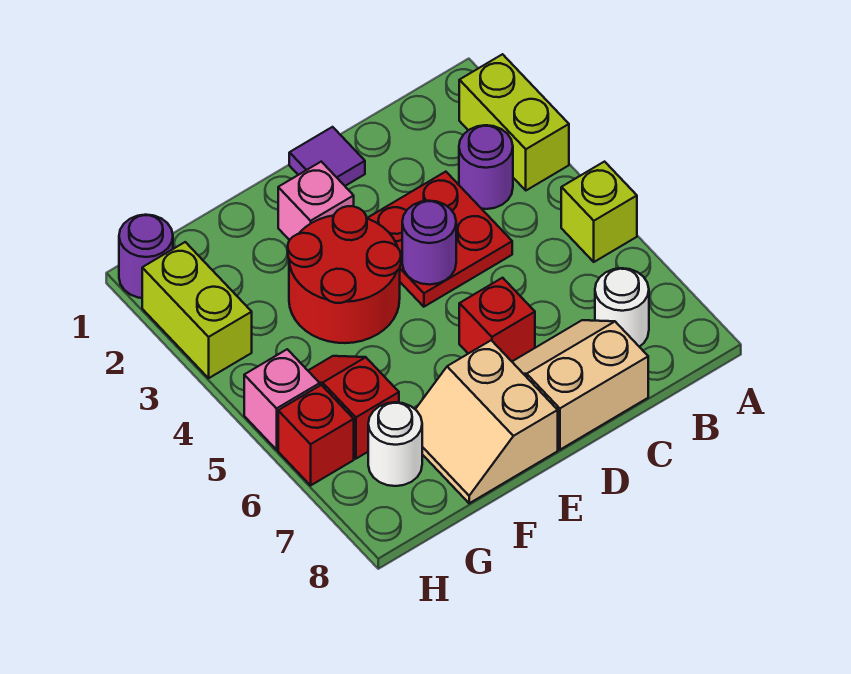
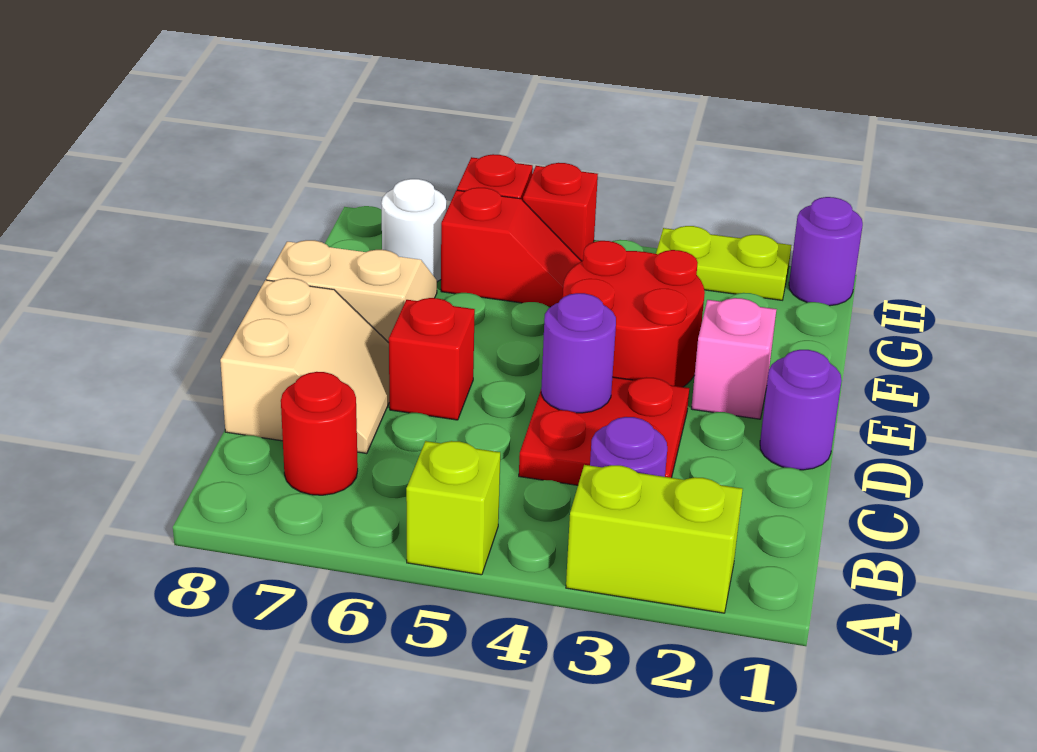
white round brick B7 level 1 -> red round brick B7 level 1
purple tile D1 level 1 -> purple round brick D1 level 1
lime brick H2:H3 level 1 -> lime plate H2:H3 level 1
pink brick H5 level 1 -> red brick H5 level 1

